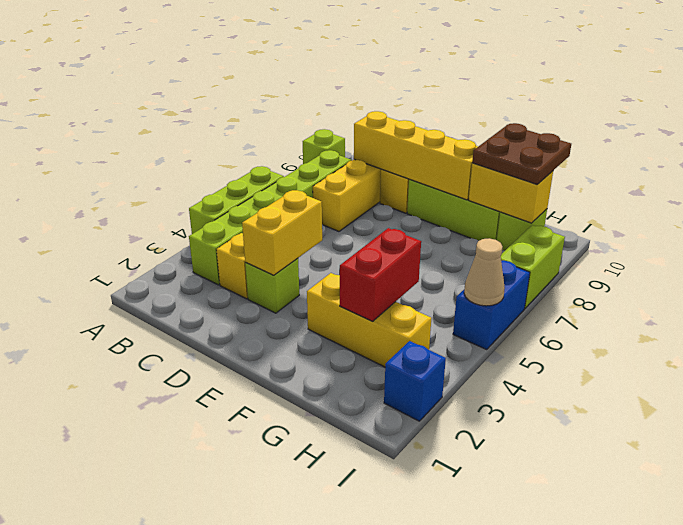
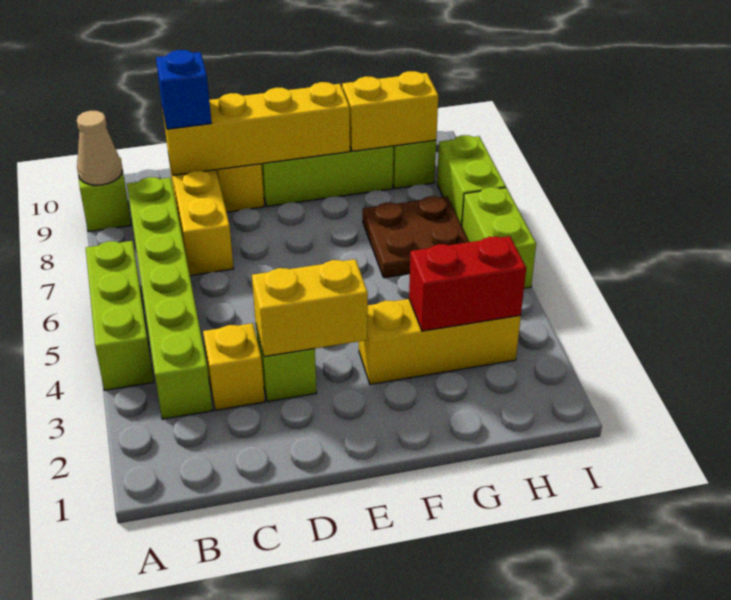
yellow brick D3:D4 level 2 -> yellow brick D3:E3 level 2
red brick G3:G4 level 2 -> red brick G3:H3 level 2
brown plate G9:H10 level 3 -> brown plate G6:H7 level 1
blue brick I2 level 1 -> blue brick C9 level 3
blue brick I5:I6 level 1 -> lime brick I5:I6 level 1
tan cone I5 level 2 -> tan cone A9 level 2

